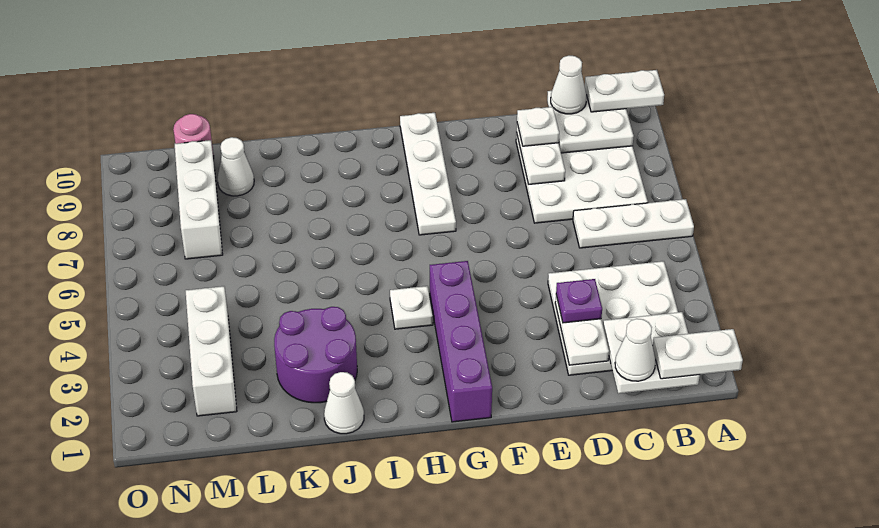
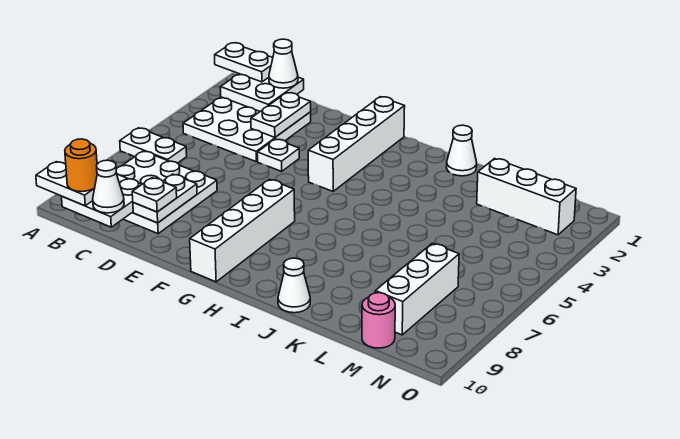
white plate A6:C6 level 1 -> white plate A6:B6 level 1
none -> orange round brick B10 level 4
purple plate D3 level 3 -> none
purple brick G1:G4 level 1 -> white brick G1:G4 level 1
white plate G7:G10 level 1 -> white brick G7:G10 level 1
white plate H4 level 1 -> white plate E4 level 1
purple round brick J2:K3 level 1 -> none
white cone L9 level 1 -> white cone J10 level 1
white brick M2:M4 level 1 -> white brick L2:N2 level 1

